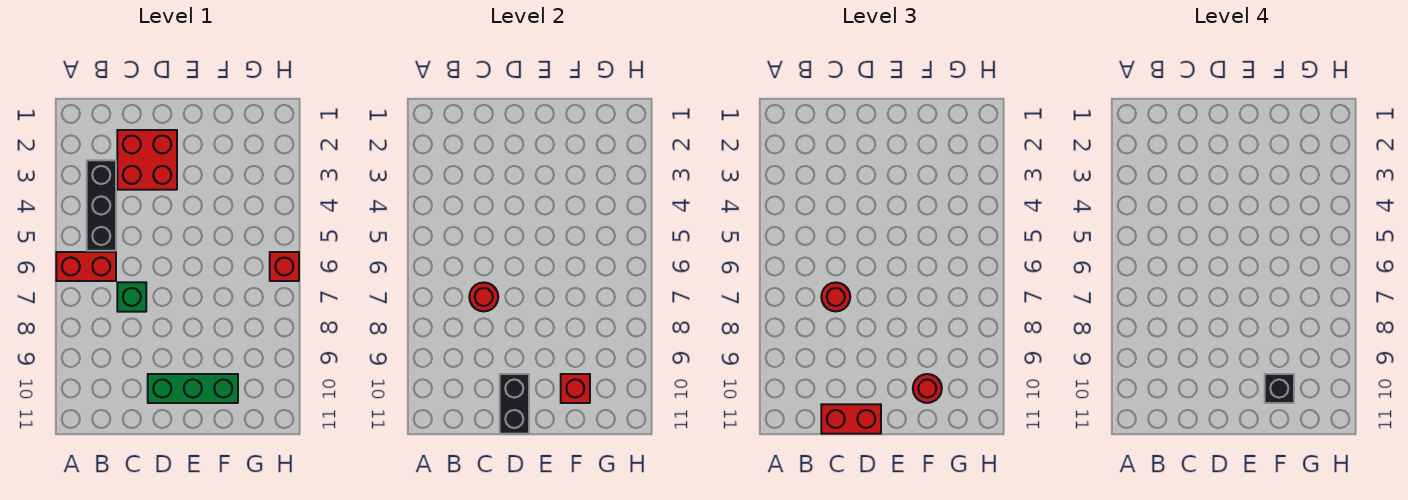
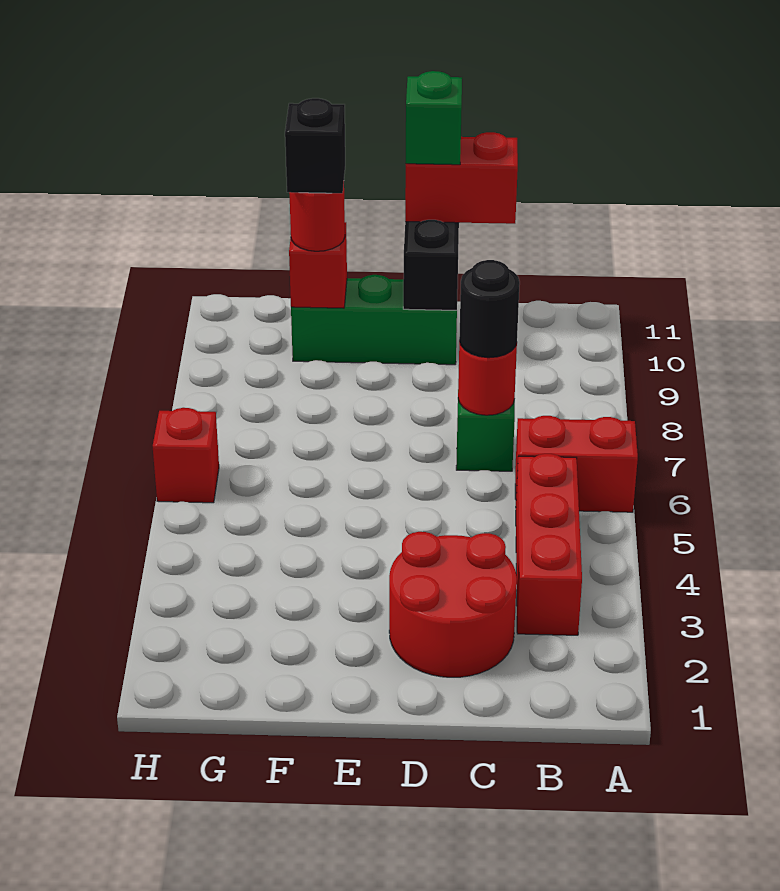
black brick B3:B5 level 1 -> red brick B3:B5 level 1
red brick C2:D3 level 1 -> red round brick C2:D3 level 1
red round brick C7 level 3 -> black round brick C7 level 3
none -> green brick D11 level 4

